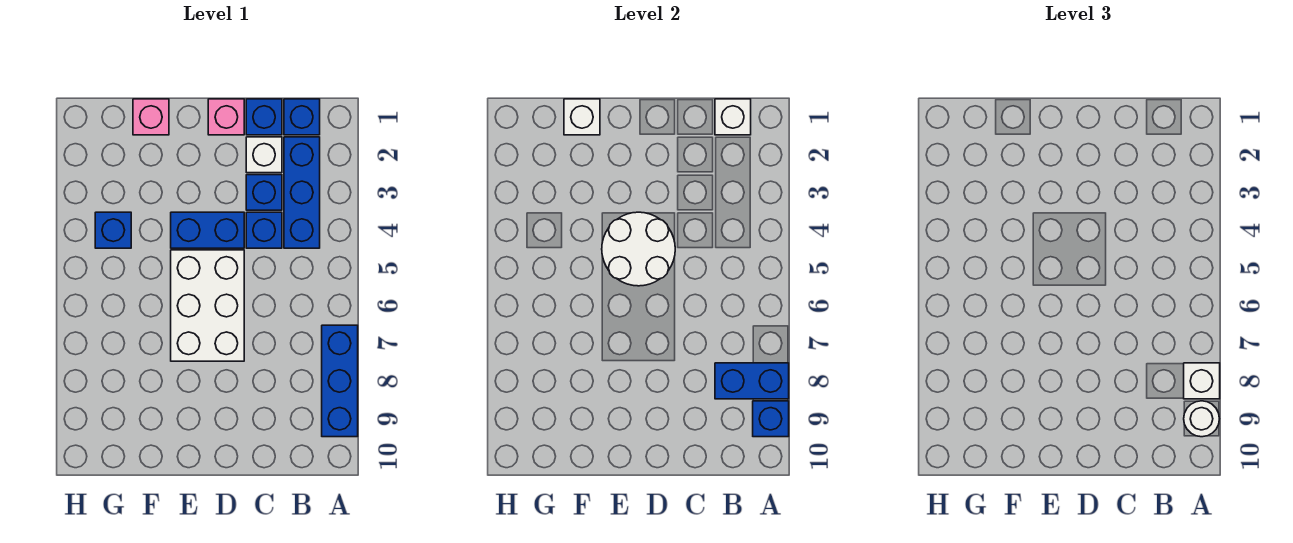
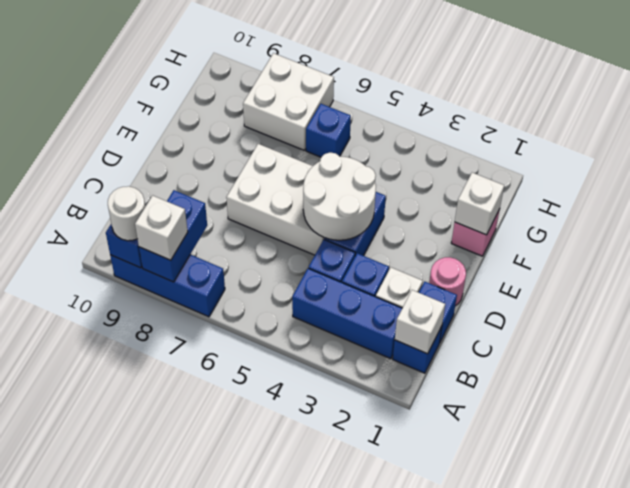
pink brick D1 level 1 -> pink round brick D1 level 1
blue brick G4 level 1 -> blue brick G6 level 1
none -> white brick G7:H8 level 1

